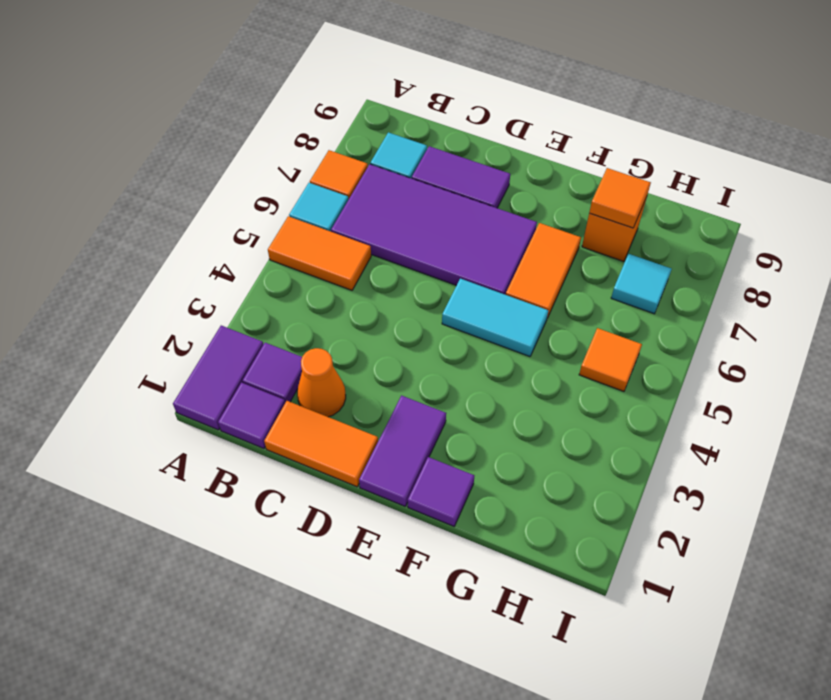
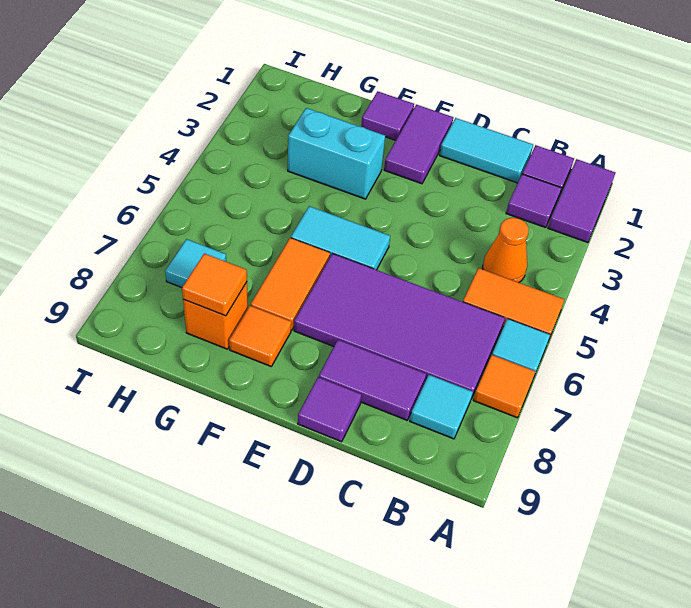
orange tile C1:D1 level 1 -> cyan tile C1:D1 level 1
orange cone C2 level 1 -> orange cone B4 level 1
none -> purple tile D9 level 1
none -> cyan brick F3:G3 level 1
orange tile H5 level 1 -> orange tile F8 level 1

